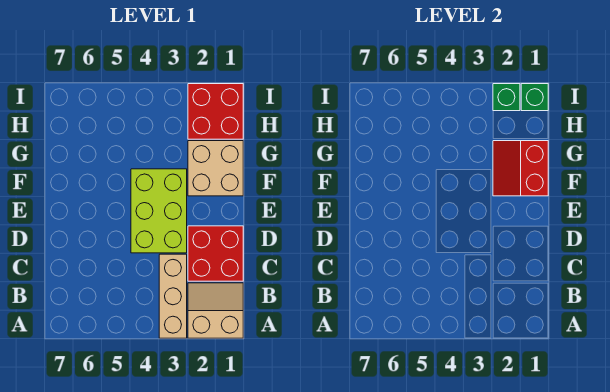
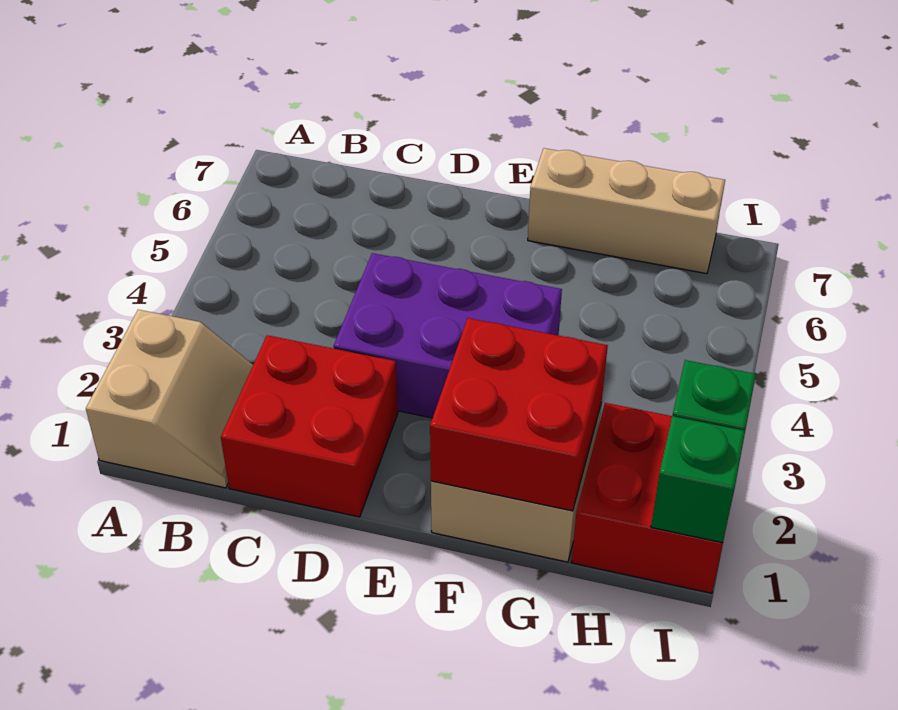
tan brick A3:C3 level 1 -> tan brick F7:H7 level 1
lime brick D3:F4 level 1 -> purple brick D3:F4 level 1
red slope F1:G2 level 2 top 1 -> red brick F1:G2 level 2

